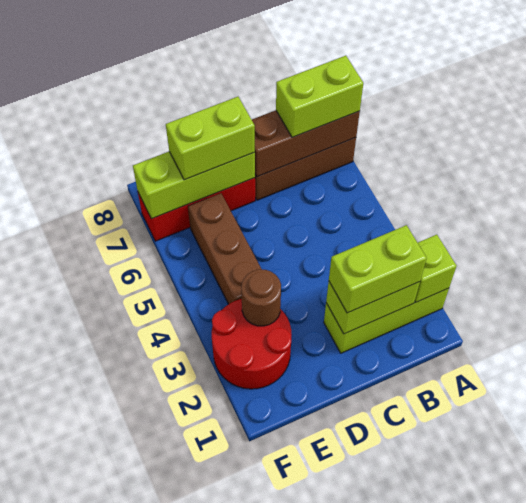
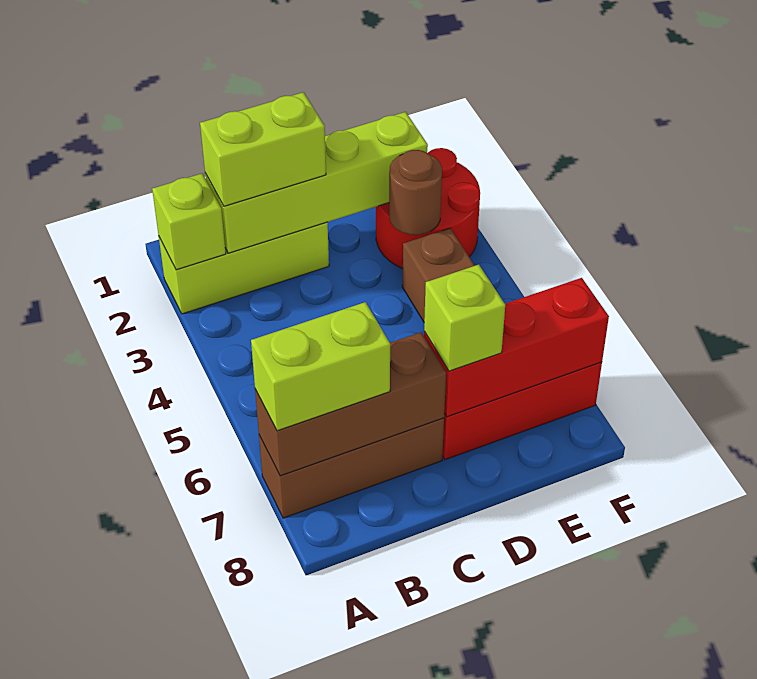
lime brick B2:C2 level 2 -> lime brick B2:E2 level 2
lime brick D7:F7 level 2 -> red brick D7:F7 level 2
lime brick D7:E7 level 3 -> lime brick D7 level 3

